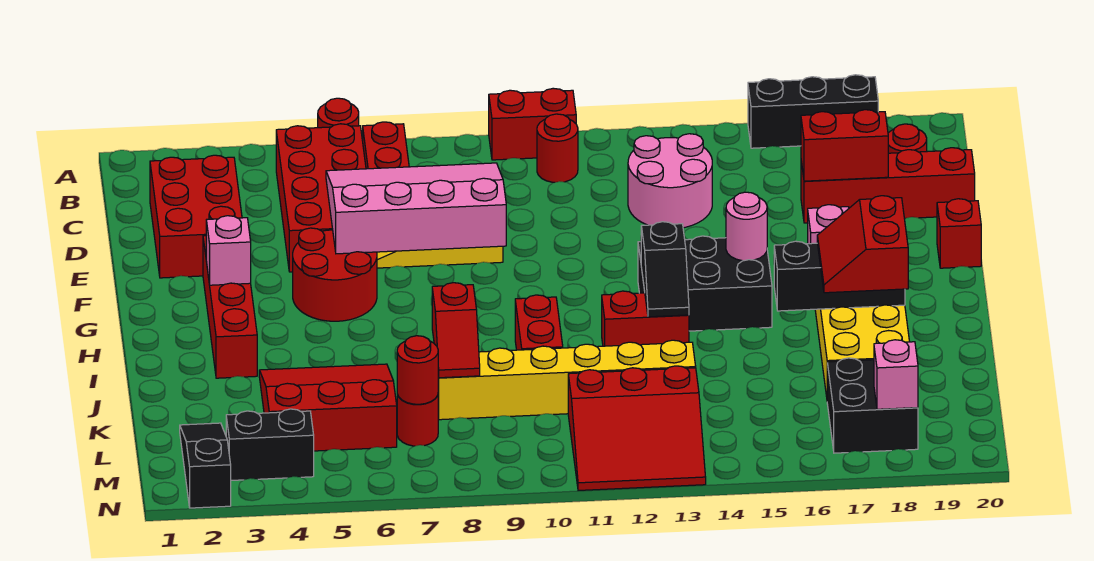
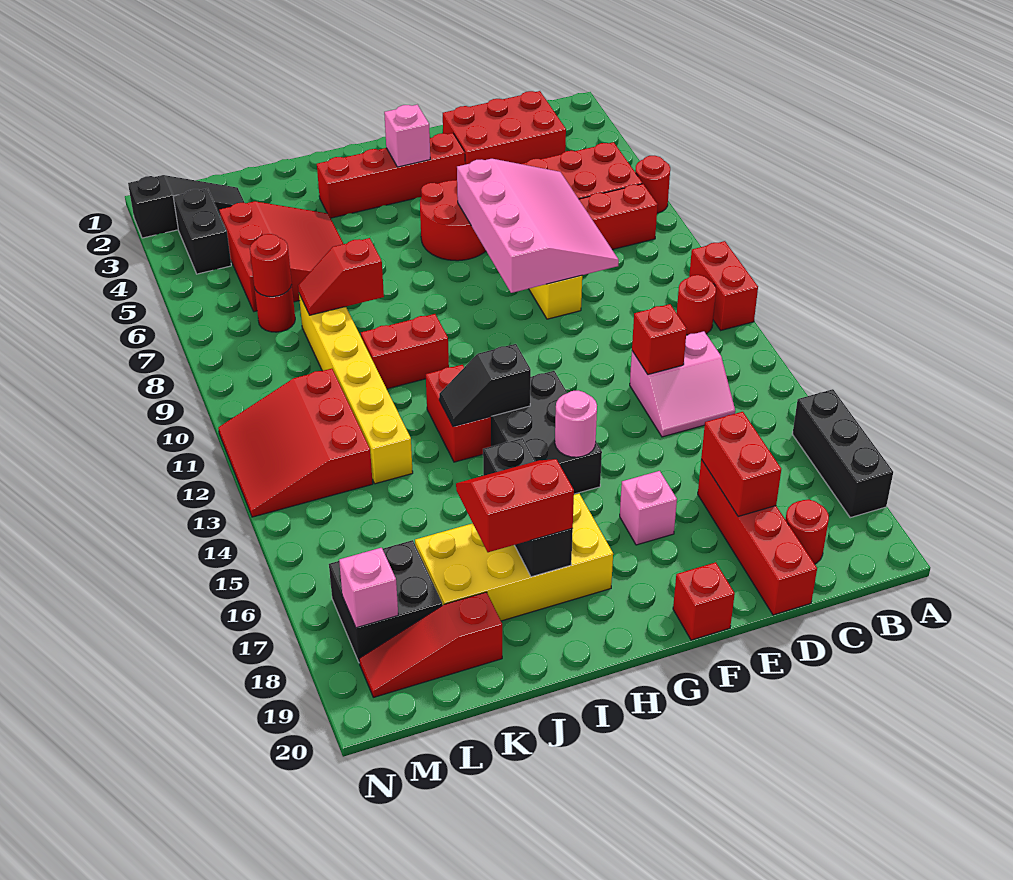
pink round brick C13:D14 level 1 -> pink slope C13:D14 level 1 top 13
none -> red brick D13 level 2
none -> red slope K19:M19 level 1 top K

